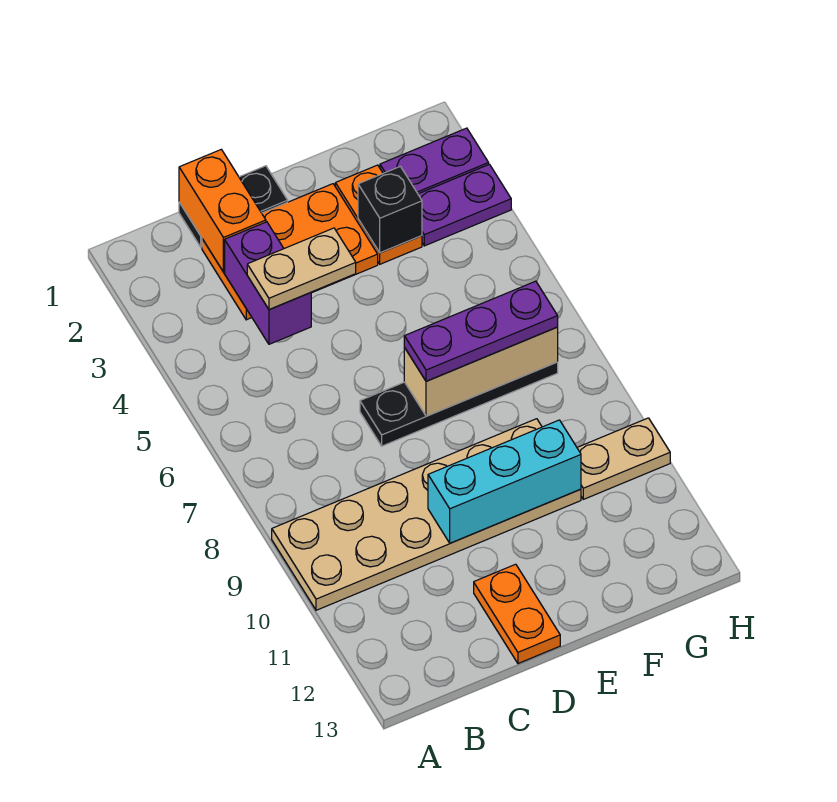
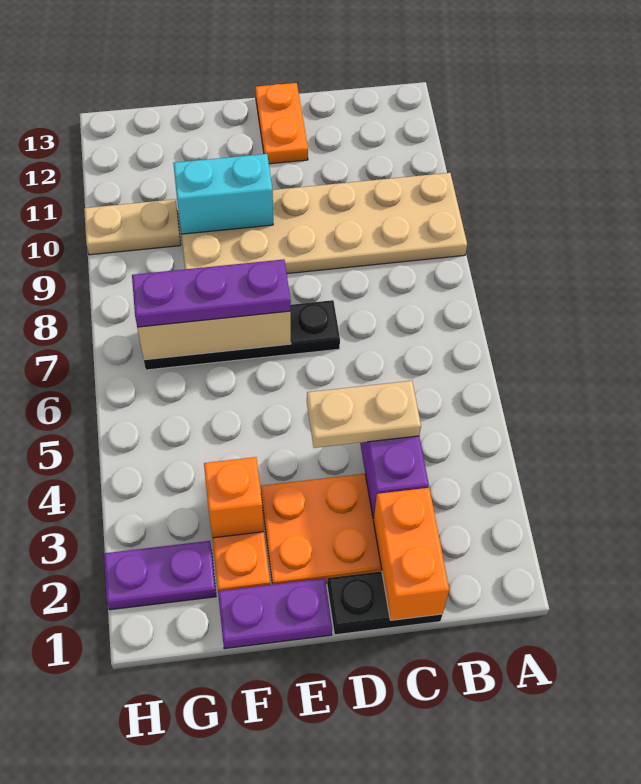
cyan brick D10:F10 level 2 -> cyan brick E10:F10 level 2
black brick F3 level 2 -> orange brick F3 level 2
purple plate G3:H3 level 1 -> purple plate E1:F1 level 1

